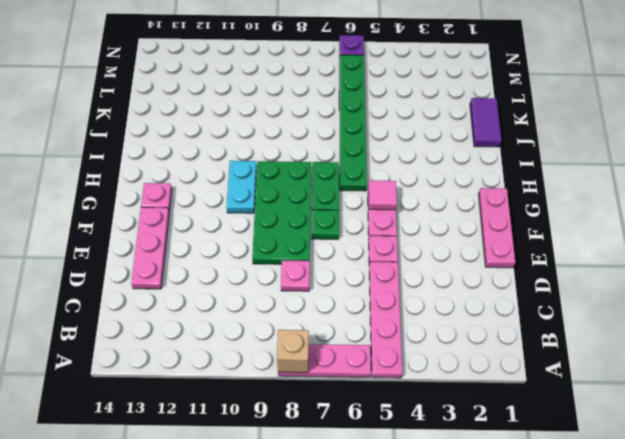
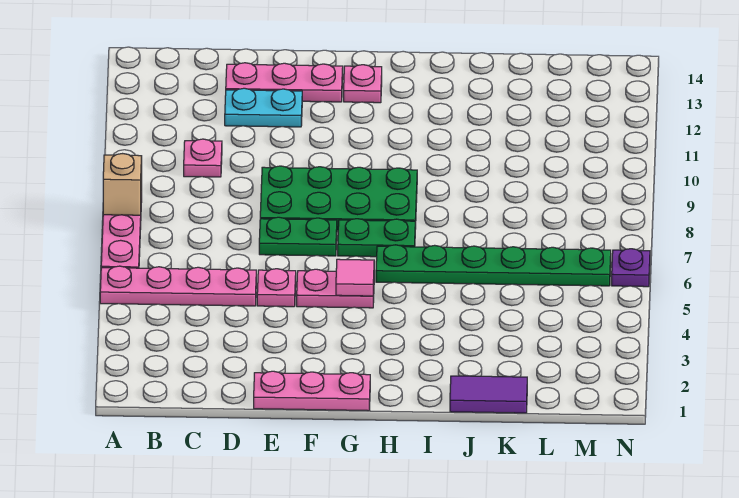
pink plate D8 level 1 -> pink plate C10 level 1
green plate F7 level 1 -> green plate E7:F7 level 1
cyan plate G10:H10 level 1 -> cyan plate D12:E12 level 1

